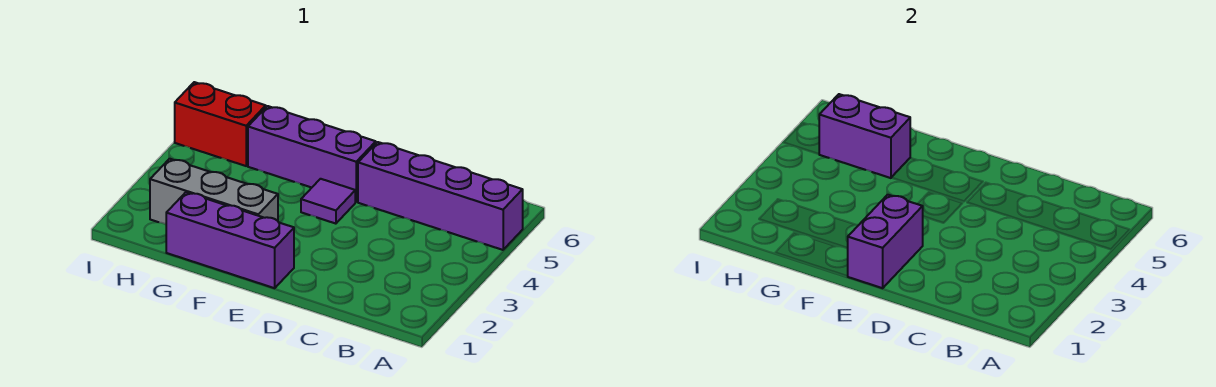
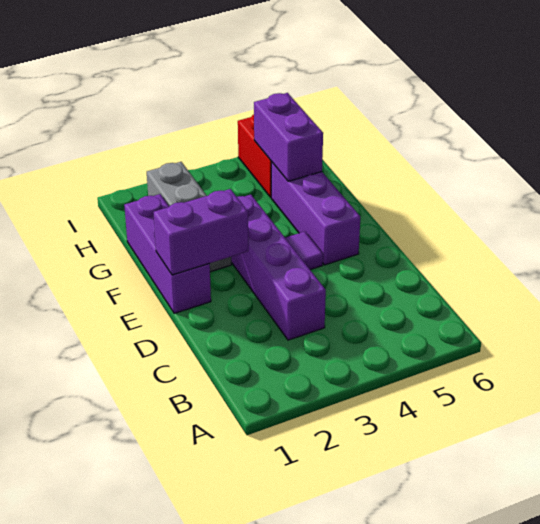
purple brick A5:D5 level 1 -> purple brick C3:F3 level 1

